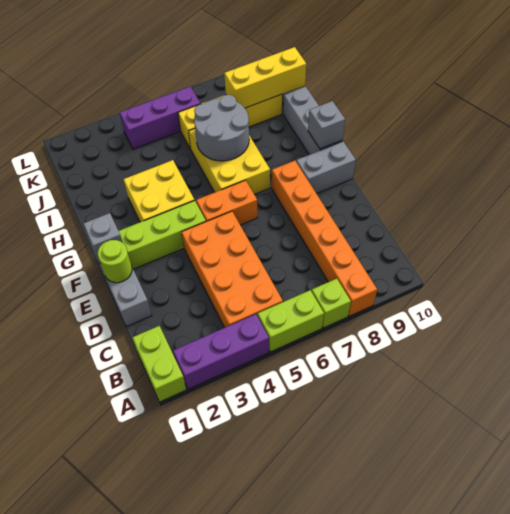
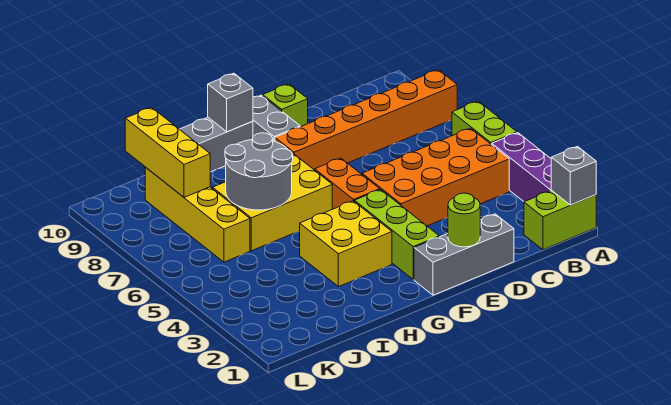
lime brick A7 level 1 -> lime brick E10 level 1
grey brick F1 level 2 -> grey brick A1 level 2
purple brick K4:K6 level 1 -> none

